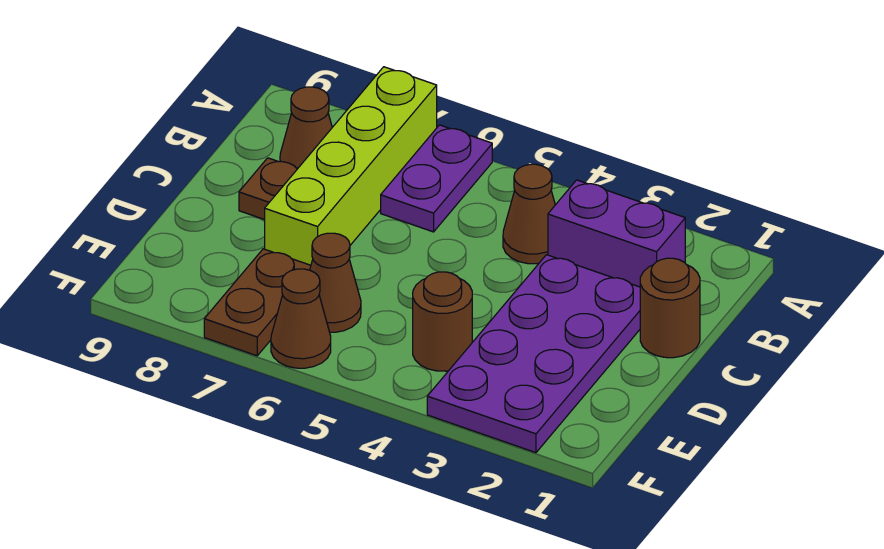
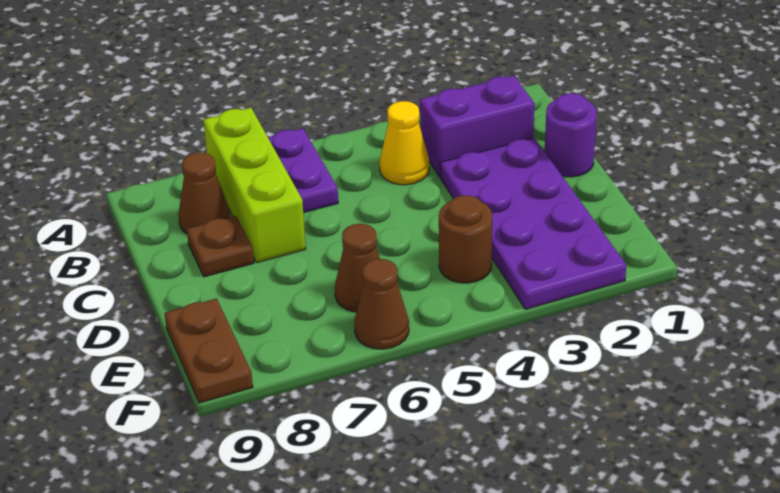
lime brick A7:D7 level 1 -> lime brick A7:C7 level 1
brown cone B4 level 1 -> yellow cone B4 level 1
brown round brick C1 level 1 -> purple round brick C1 level 1
brown plate E7:F7 level 1 -> brown plate E9:F9 level 1

